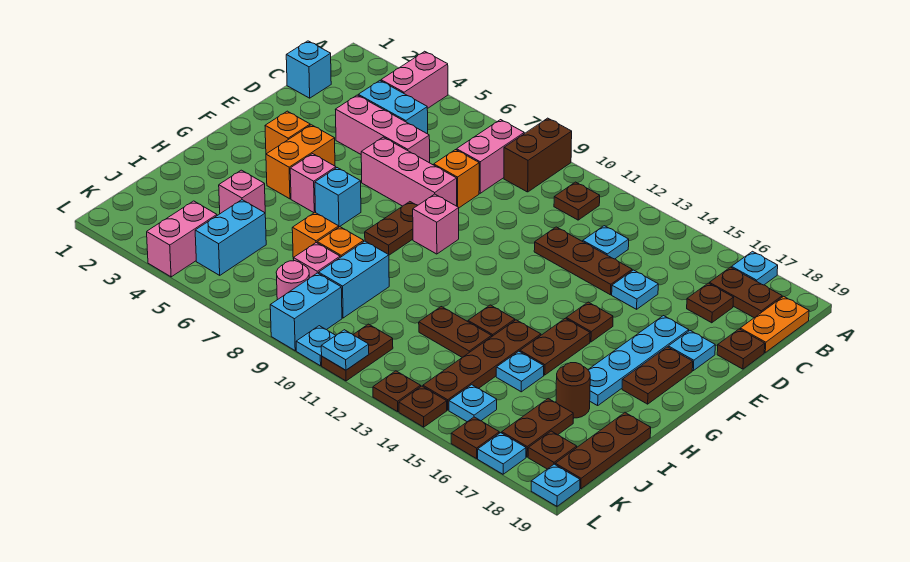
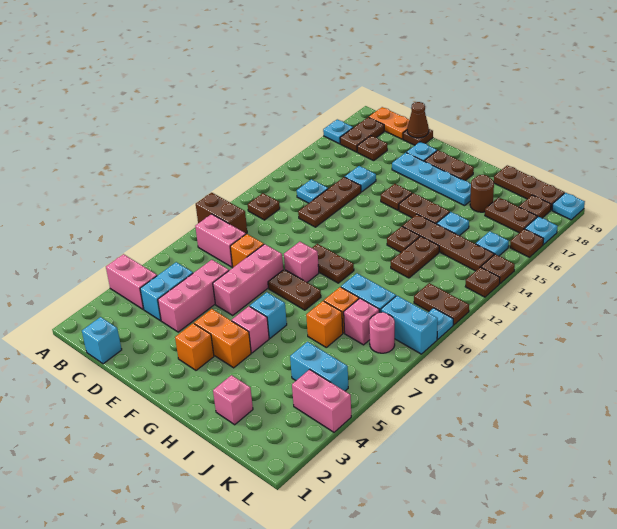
none -> brown cone D19 level 2
none -> brown plate F10:G10 level 1
pink brick I4 level 1 -> pink brick I2 level 1
cyan plate L11 level 2 -> none

